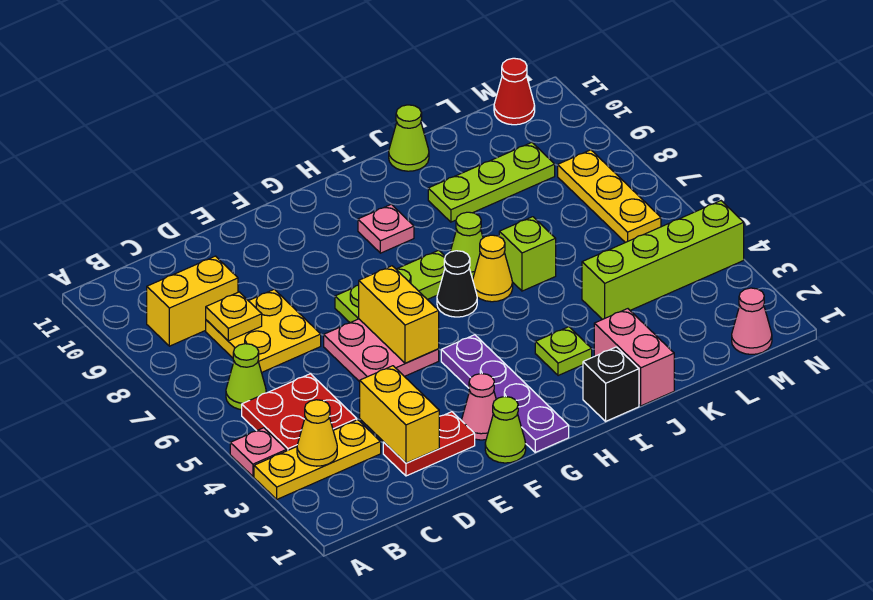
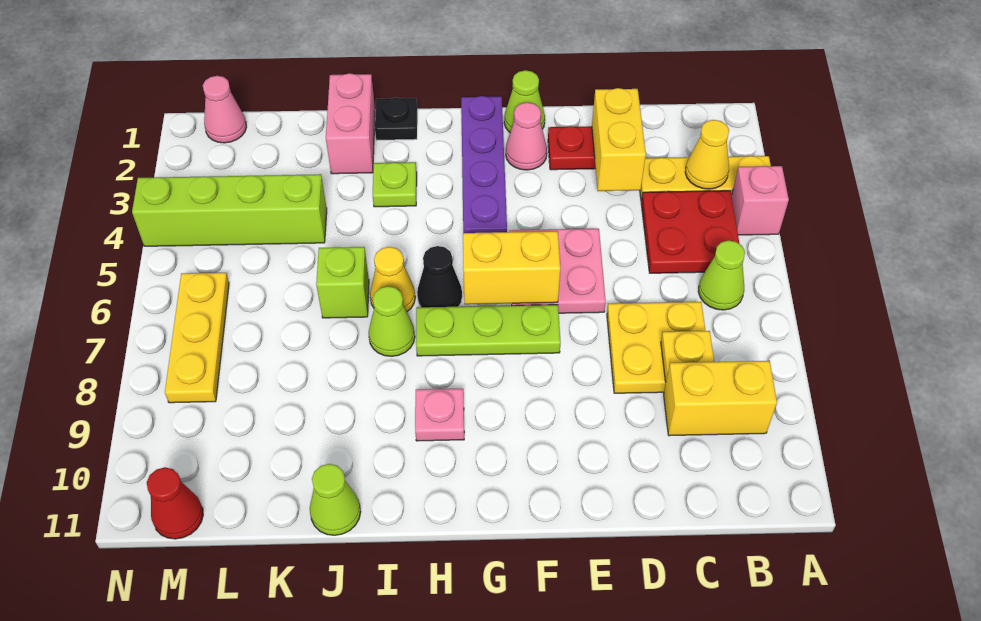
pink plate A4 level 1 -> pink brick A4 level 1
yellow brick F5:F6 level 2 -> yellow brick F6:G6 level 2
black brick I1 level 1 -> black plate I1 level 1
lime plate J9:L9 level 1 -> none

